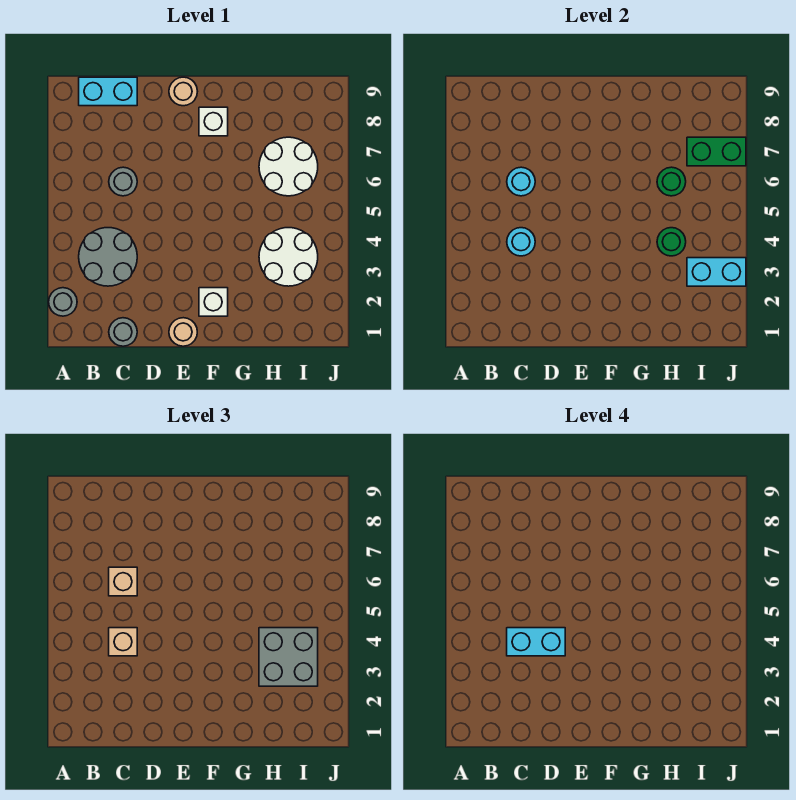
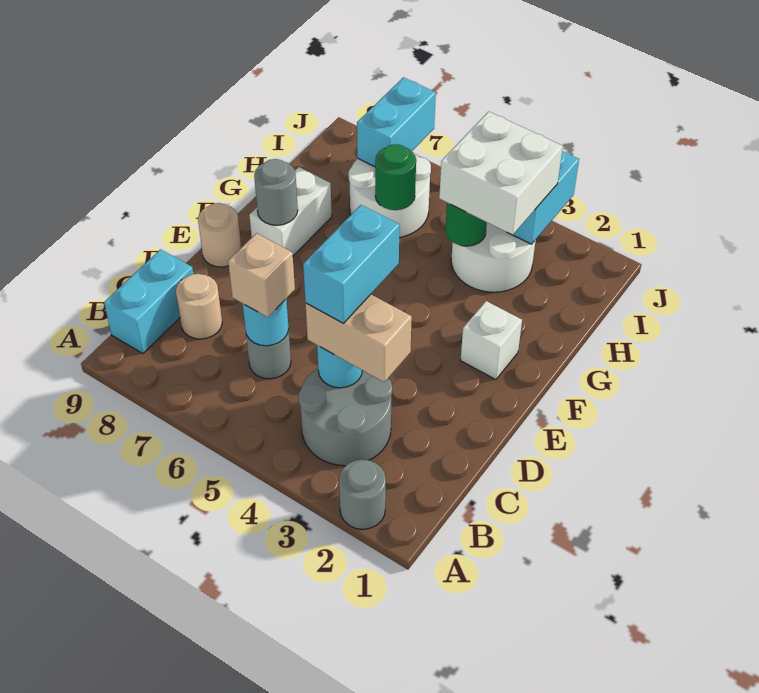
grey round brick C1 level 1 -> grey round brick F8 level 2
tan brick C4 level 3 -> tan brick C3:C4 level 3
tan round brick E1 level 1 -> tan round brick C8 level 1
white brick F8 level 1 -> white brick F8:G8 level 1
grey brick H3:I4 level 3 -> white brick H3:I4 level 3
green brick I7:J7 level 2 -> cyan brick I7:J7 level 2

